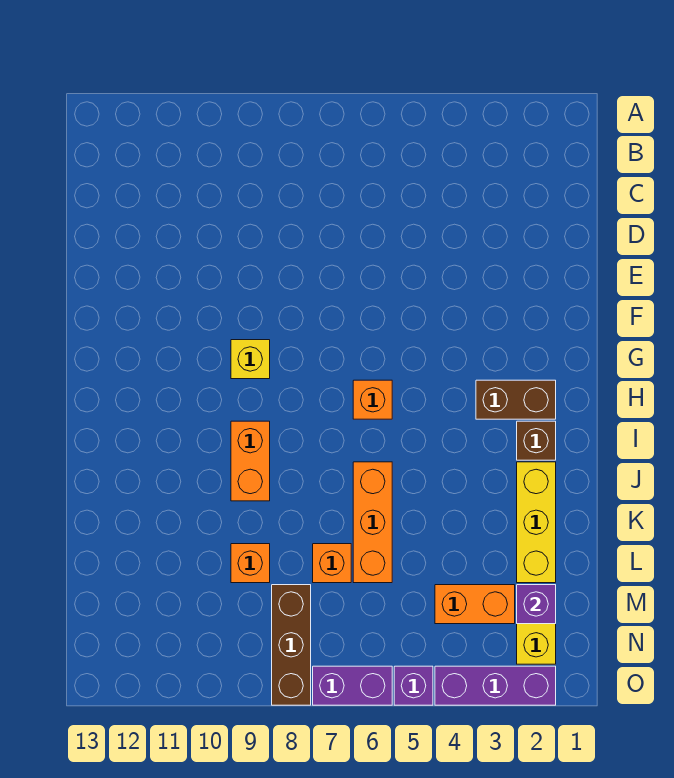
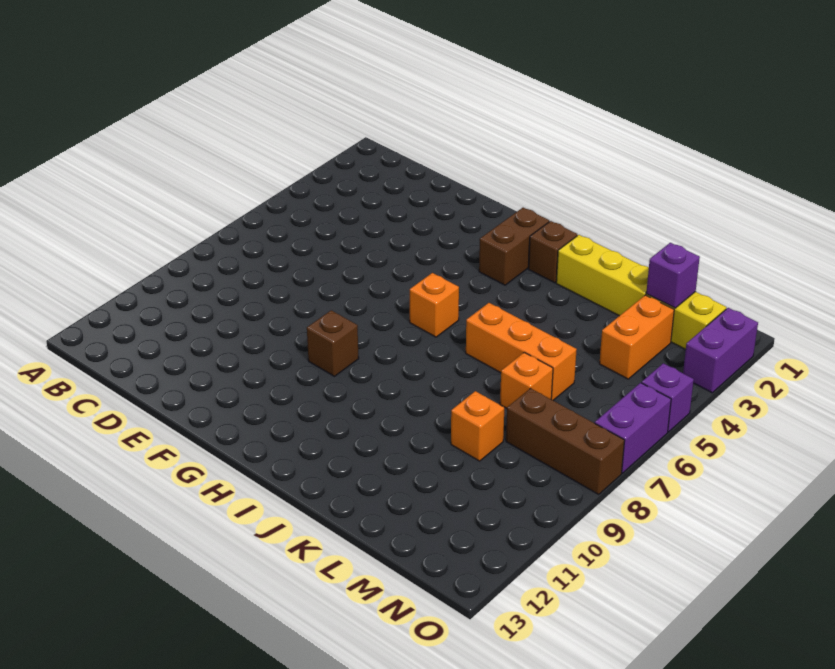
yellow brick G9 level 1 -> brown brick G9 level 1
orange brick I9:J9 level 1 -> none
purple brick O2:O4 level 1 -> purple brick O2:O3 level 1

